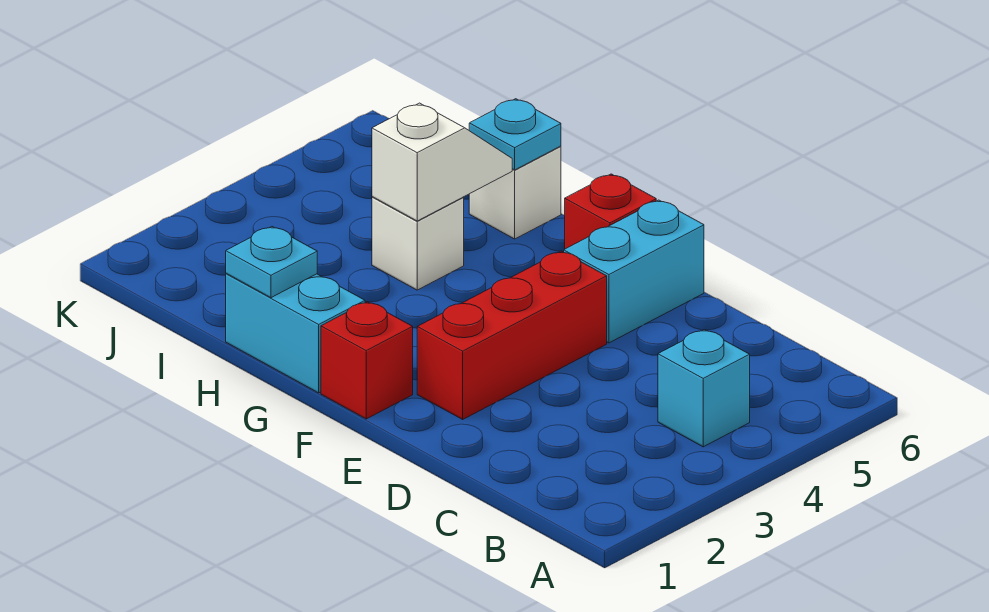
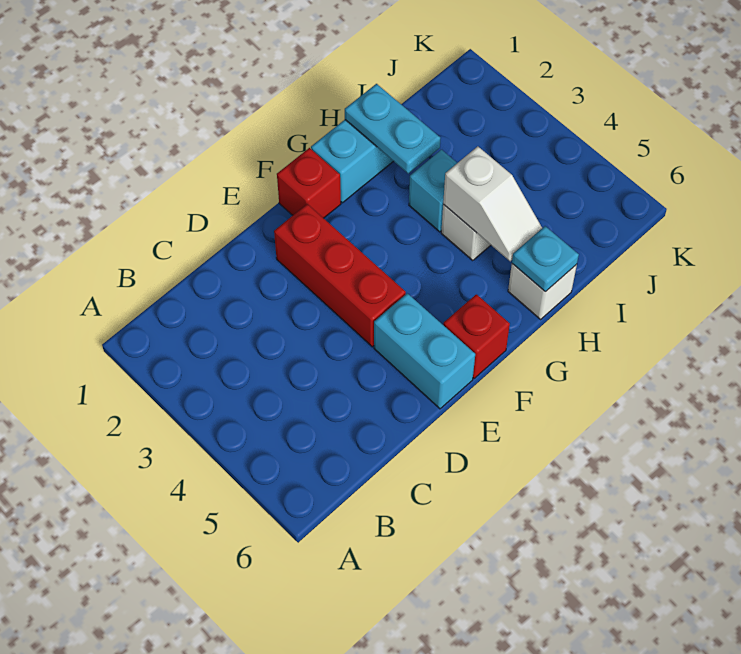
cyan brick B4 level 1 -> cyan brick H3 level 1
cyan plate H1 level 2 -> cyan plate H1:H2 level 2

